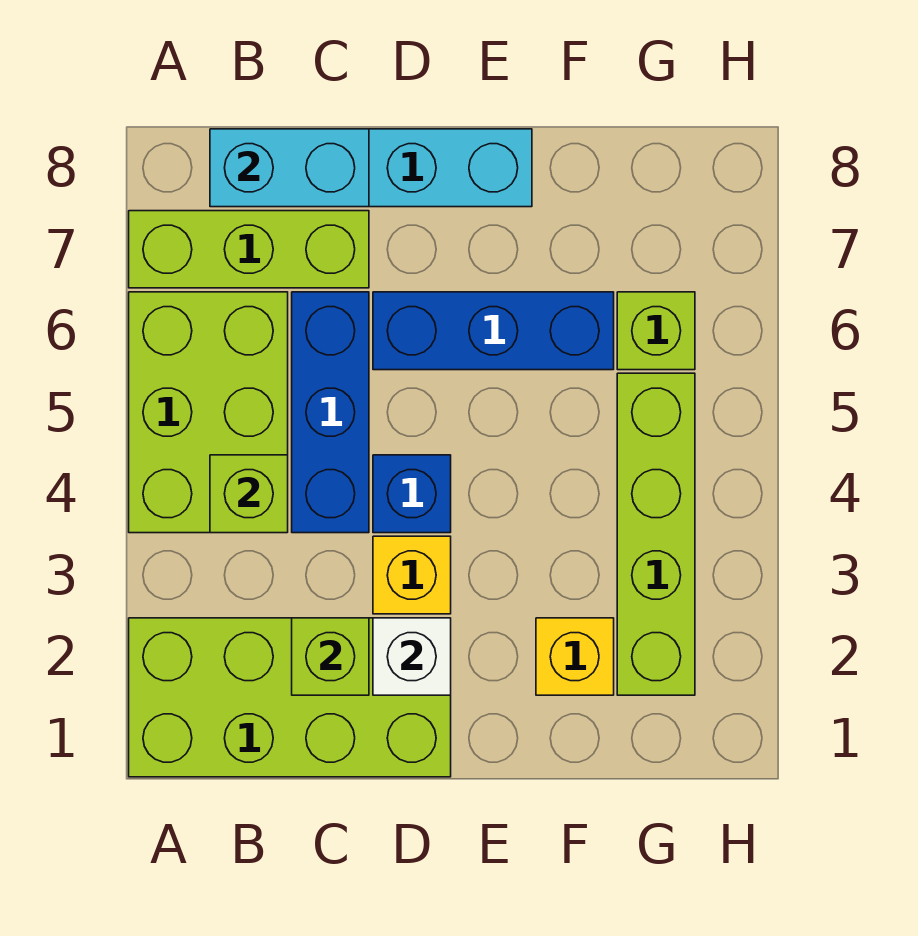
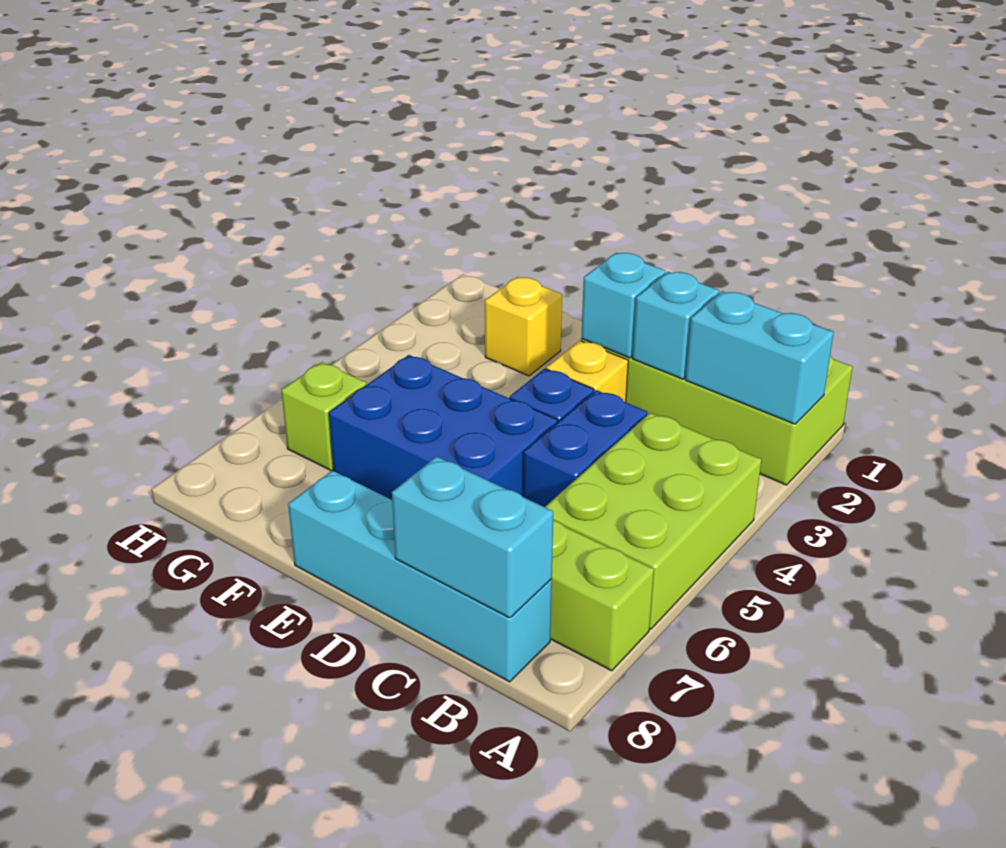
none -> cyan brick A2:B2 level 2
lime brick B4 level 2 -> none
lime brick C2 level 2 -> cyan brick C2 level 2
blue brick C4:C6 level 1 -> blue brick C4:C5 level 1
white brick D2 level 2 -> cyan brick D2 level 2
blue brick D6:F6 level 1 -> blue brick D5:F6 level 1
lime brick G2:G5 level 1 -> none

